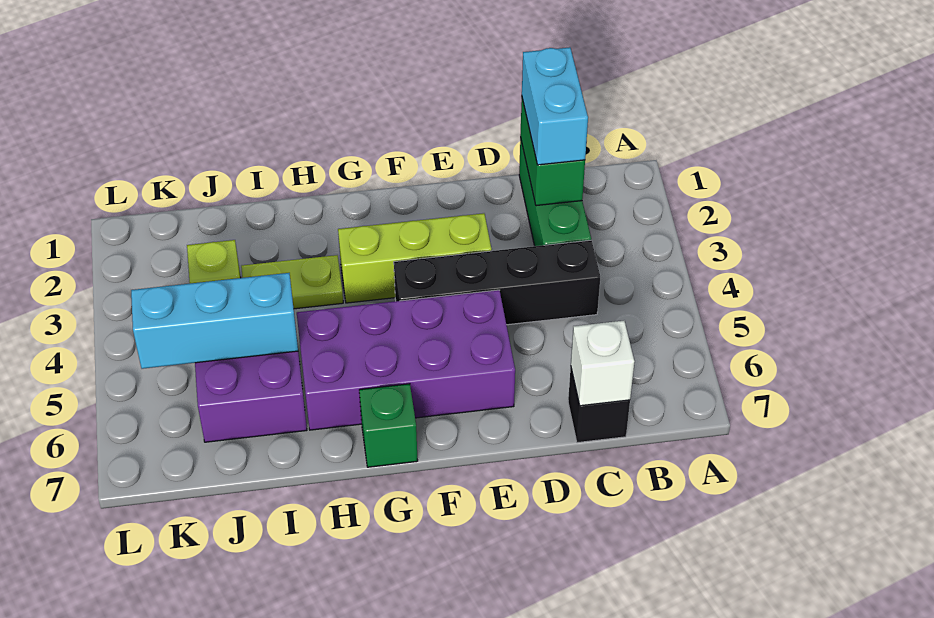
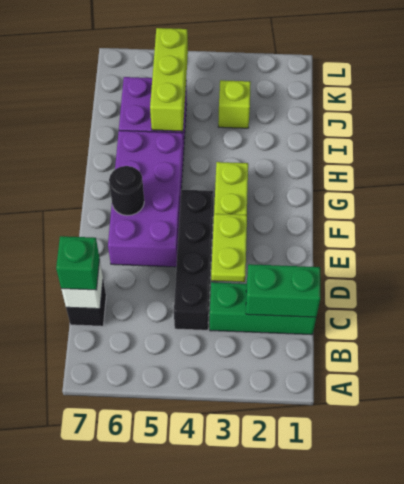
cyan brick C1:C2 level 3 -> none
none -> black round brick F6 level 2
green brick G7 level 1 -> green brick C7 level 3
lime plate H3:I3 level 1 -> lime plate D3:E3 level 2
cyan brick I5:K5 level 2 -> lime brick I5:K5 level 2

